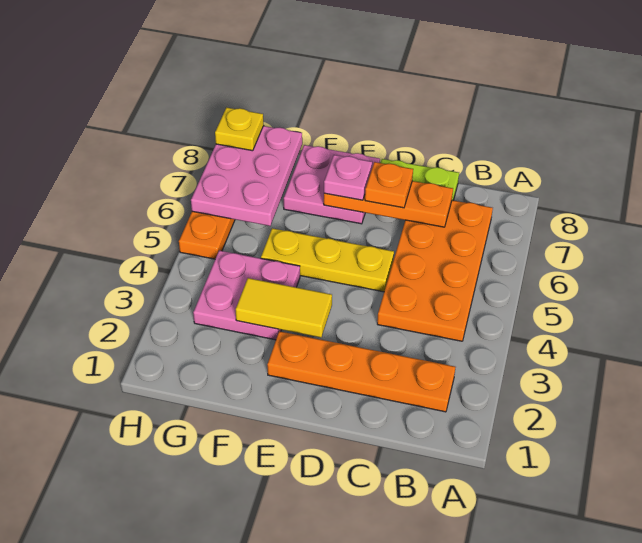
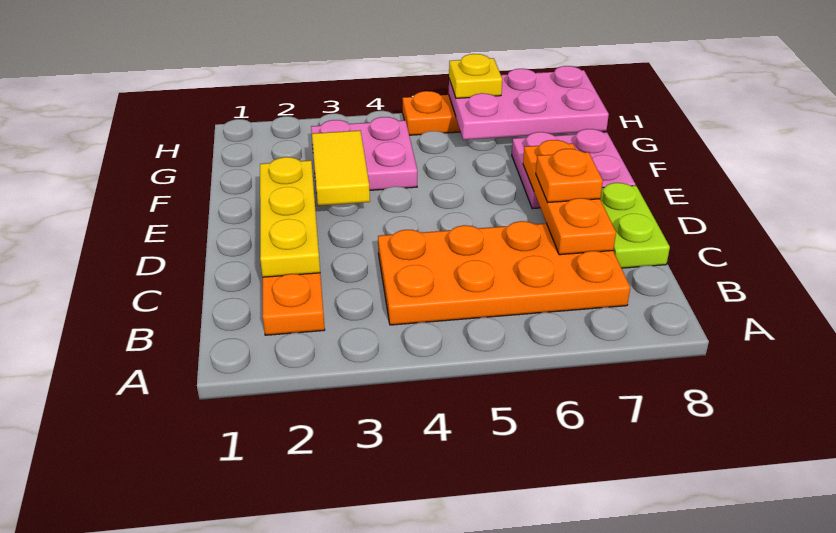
yellow plate D5:F5 level 1 -> yellow plate C2:E2 level 2
pink plate E7 level 3 -> none
yellow plate H8 level 3 -> yellow plate H6 level 3

